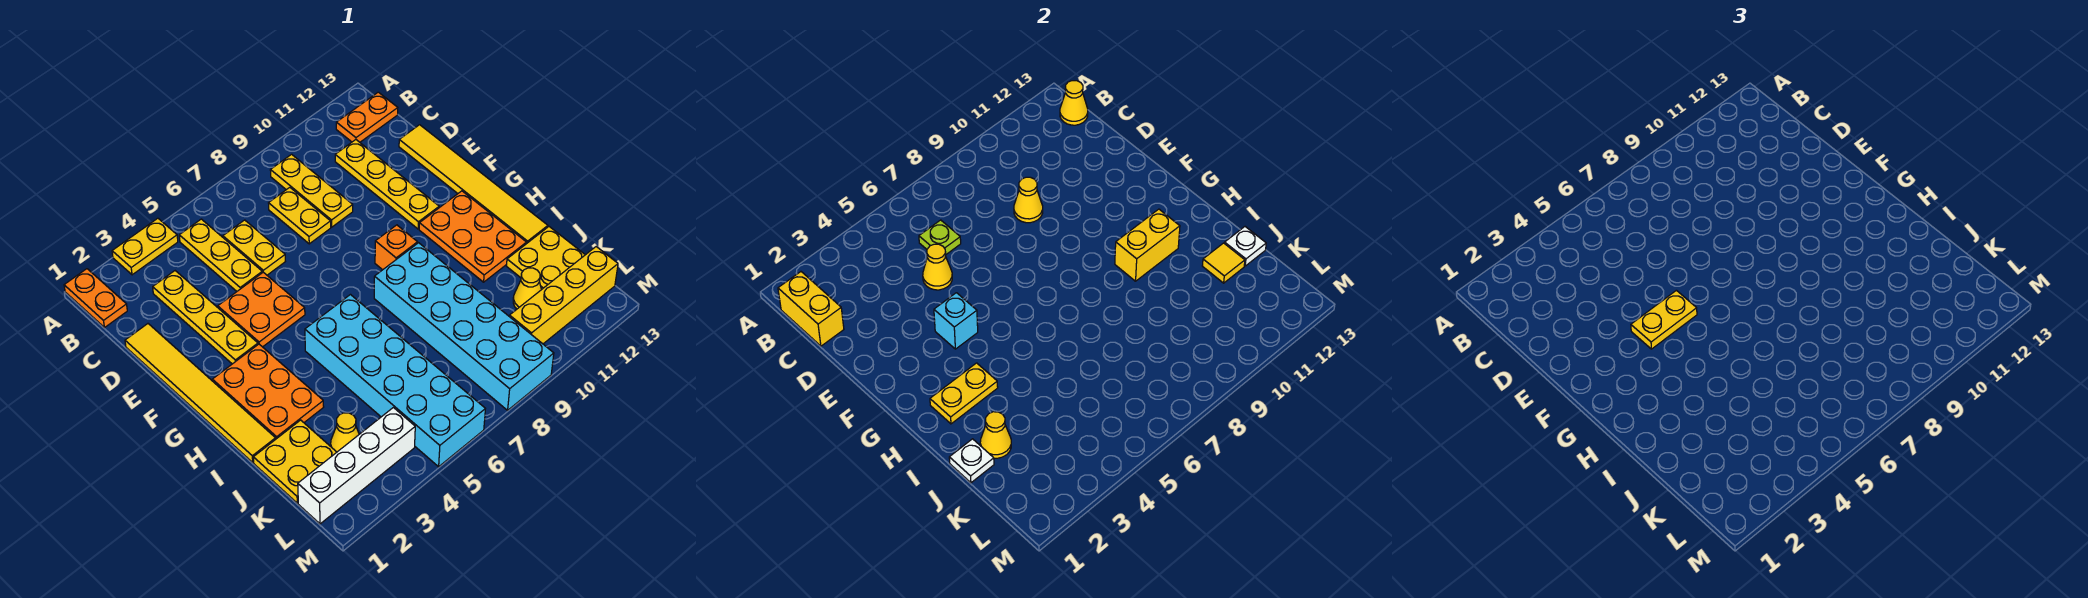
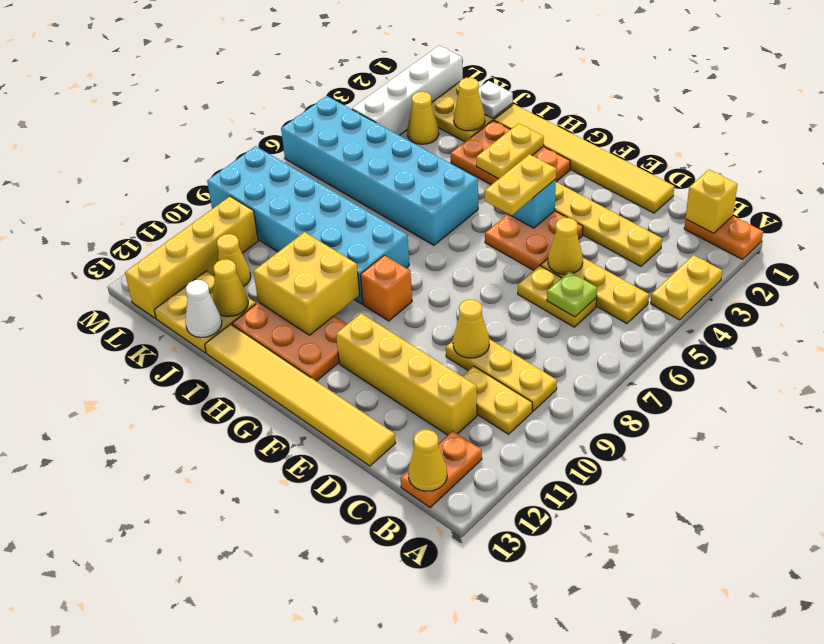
yellow brick B1:C1 level 2 -> yellow brick B1 level 2
yellow plate C8:D8 level 1 -> yellow plate B10:C10 level 1
yellow plate C11:F11 level 1 -> yellow brick C11:F11 level 1
yellow brick H10:H11 level 2 -> yellow brick H10:I11 level 2
yellow tile J12 level 2 -> yellow cone J12 level 2
white plate J13 level 2 -> white cone J13 level 2

